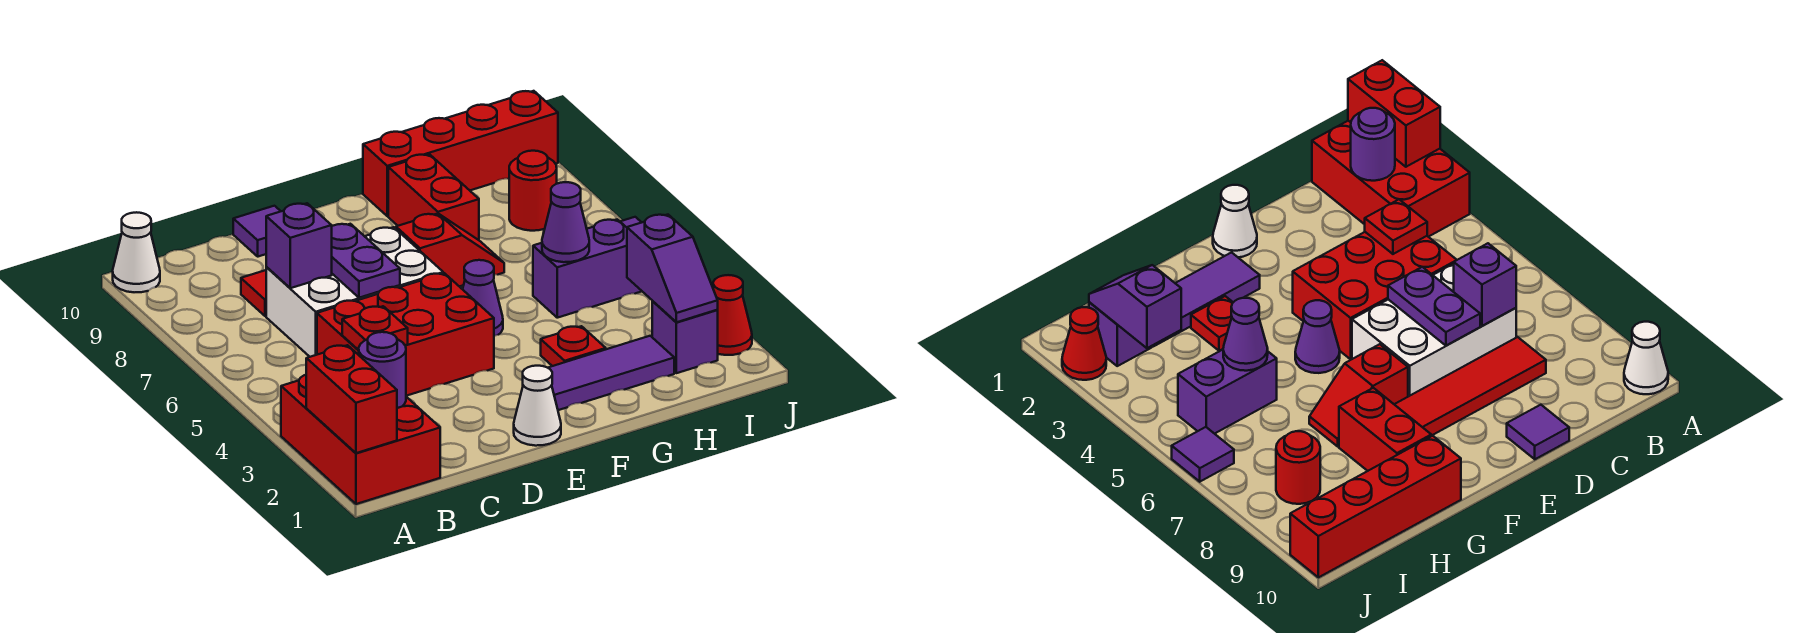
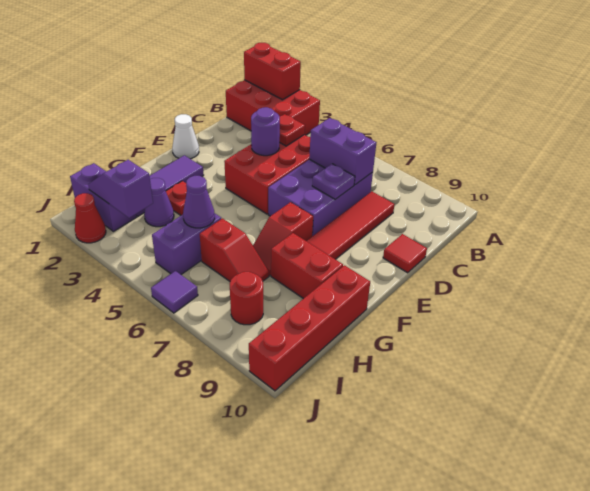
white cone A10 level 1 -> none
purple round brick B2 level 2 -> purple round brick D4 level 2
white brick C6:E7 level 1 -> purple brick C6:E7 level 1
purple brick C7 level 2 -> purple brick C6:C7 level 2
purple plate D6:D7 level 2 -> purple plate D7 level 2
purple tile D10 level 1 -> red tile D10 level 1
purple cone F5 level 1 -> purple cone H3 level 1
none -> red slope H6:H7 level 1 top 6
purple brick I2 level 1 -> purple brick I1:I2 level 1

